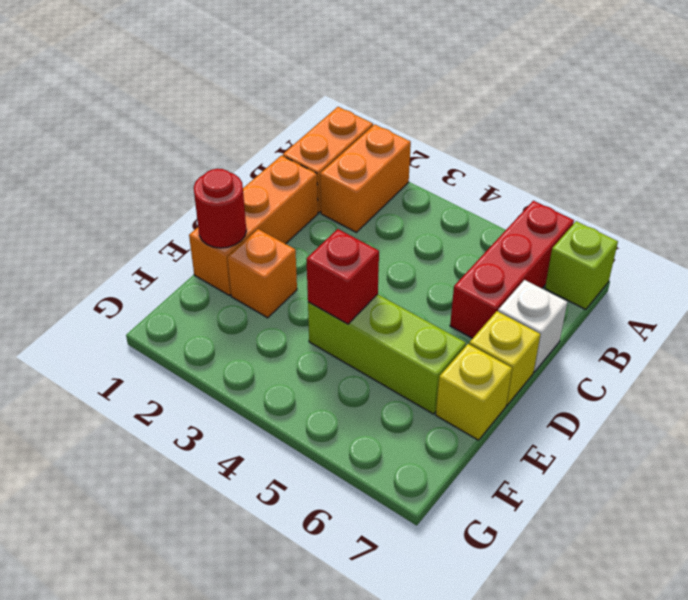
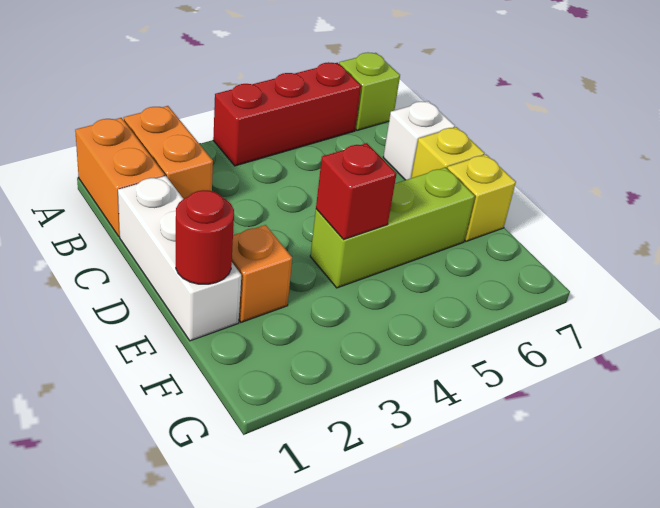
red brick A6:C6 level 1 -> red brick A4:A6 level 1
orange brick C1:E1 level 1 -> white brick C1:E1 level 1

